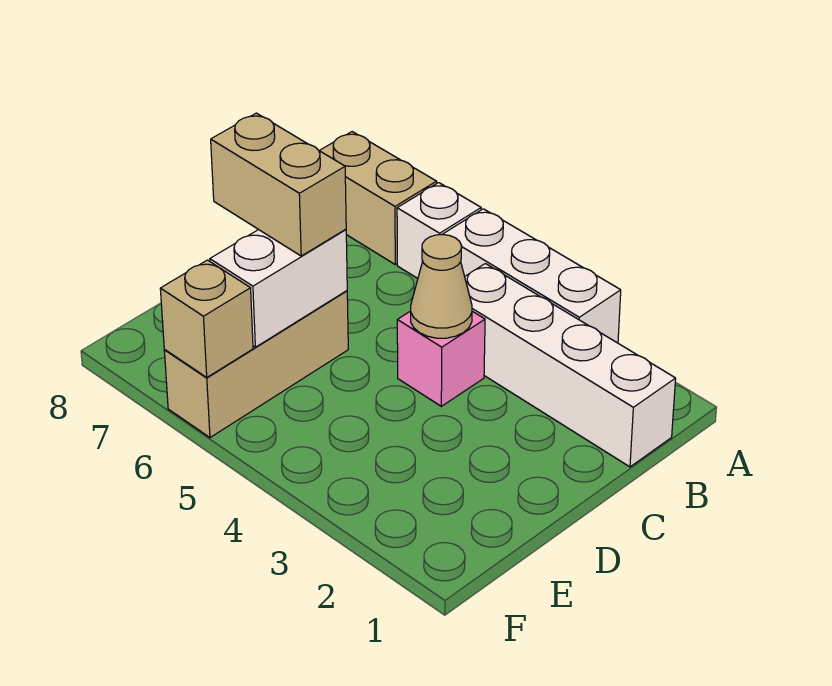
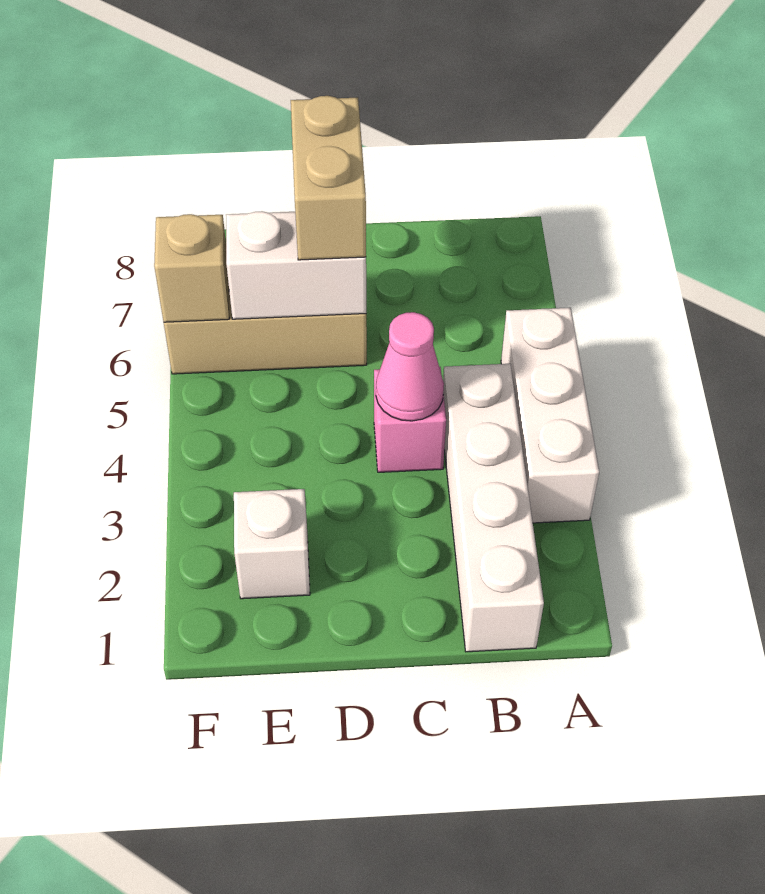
white brick A6 level 1 -> white brick E2 level 1
tan brick A7:A8 level 1 -> none
tan cone C4 level 2 -> pink cone C4 level 2

